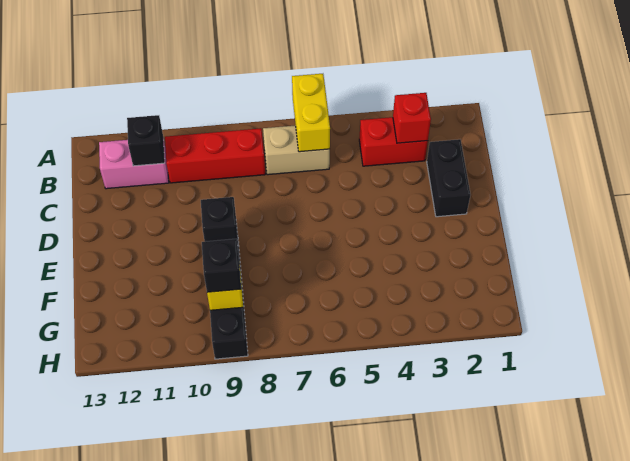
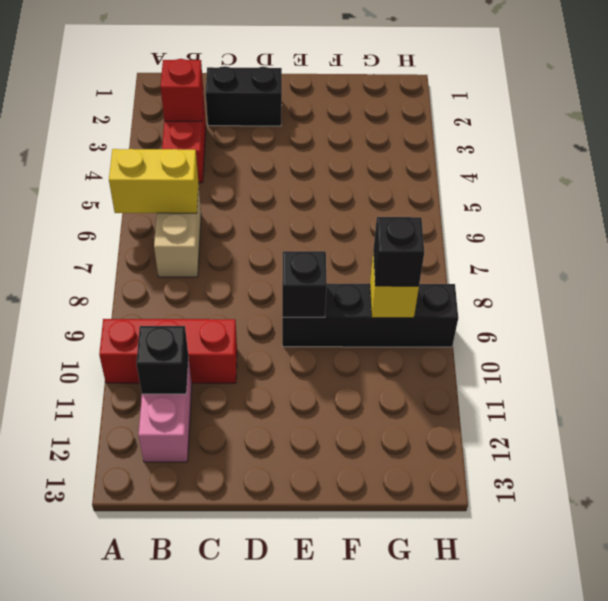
red brick B8:B10 level 1 -> red brick A10:C10 level 1

